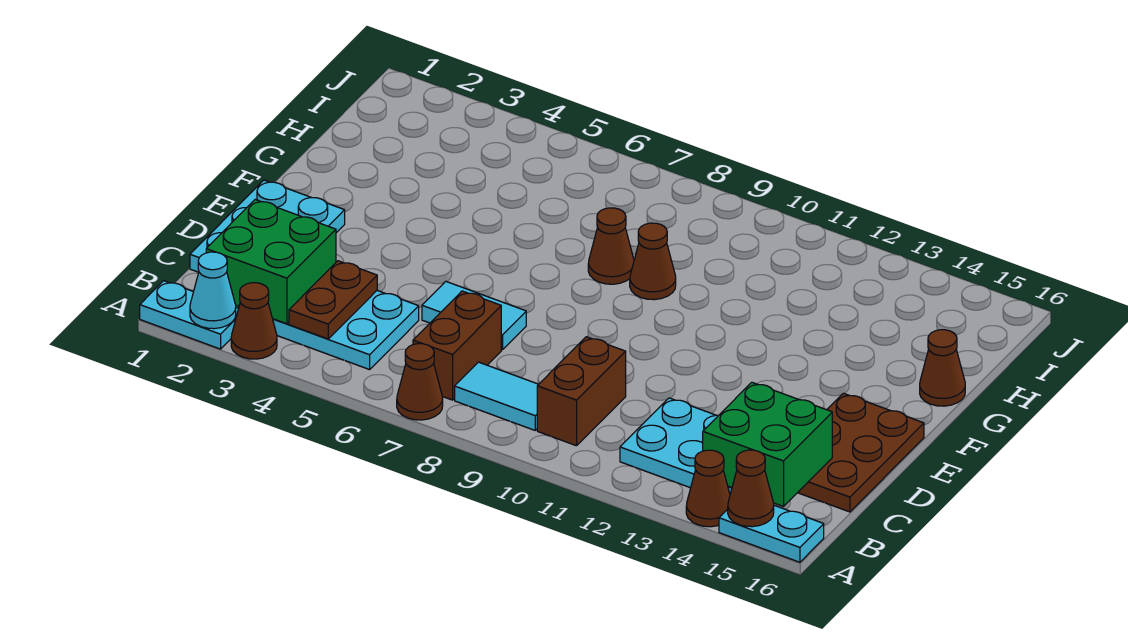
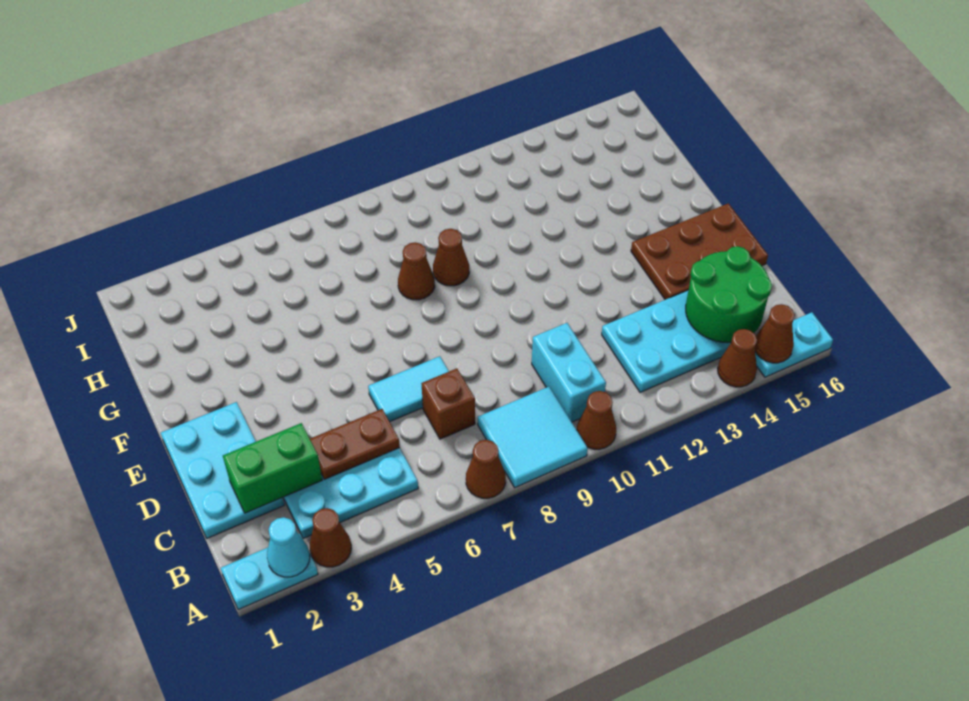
green brick B2:C3 level 2 -> green brick C2:C3 level 2
brown plate B4:C4 level 2 -> brown plate C4:C5 level 2
brown brick B7:C7 level 1 -> brown brick C7 level 1
cyan tile B8:B9 level 1 -> cyan tile A8:B9 level 1
brown brick B10:C10 level 1 -> cyan brick B10:C10 level 1
green brick B14:C15 level 2 -> green round brick B14:C15 level 2
brown plate C15:E16 level 1 -> brown plate D14:E16 level 1
brown cone G16 level 1 -> brown cone A10 level 1

